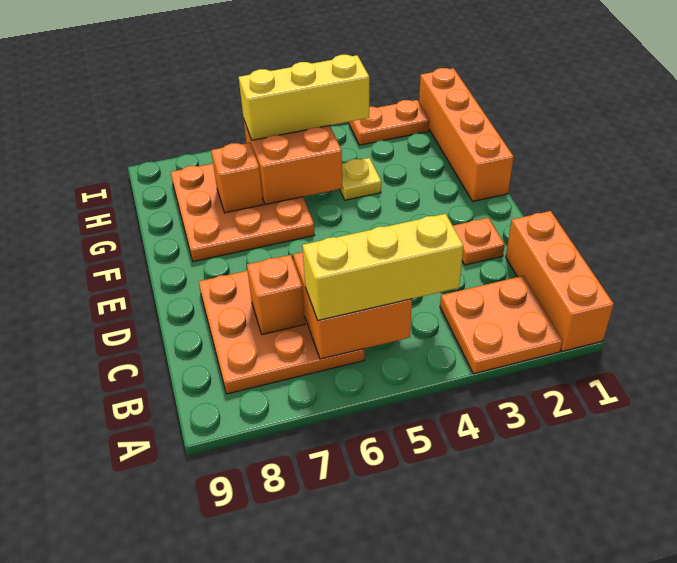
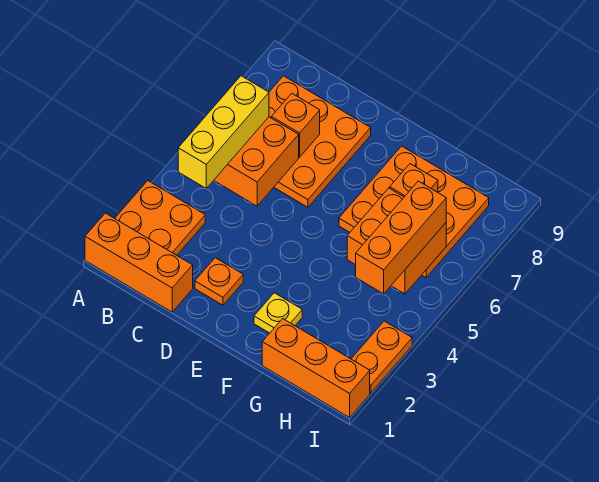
orange brick F1:I1 level 1 -> orange brick G1:I1 level 1
yellow plate G4 level 1 -> yellow plate F2 level 1
yellow brick H4:H6 level 3 -> orange brick H4:H6 level 3

